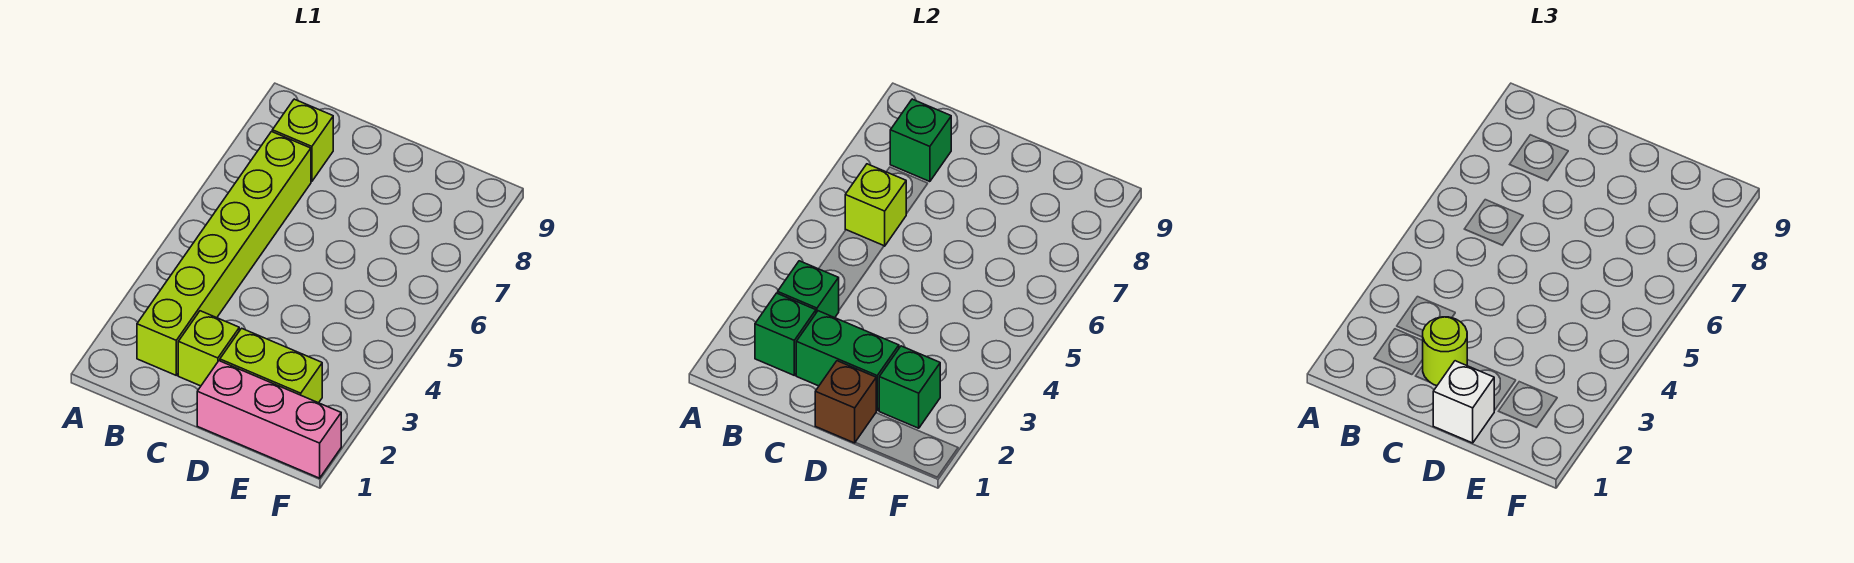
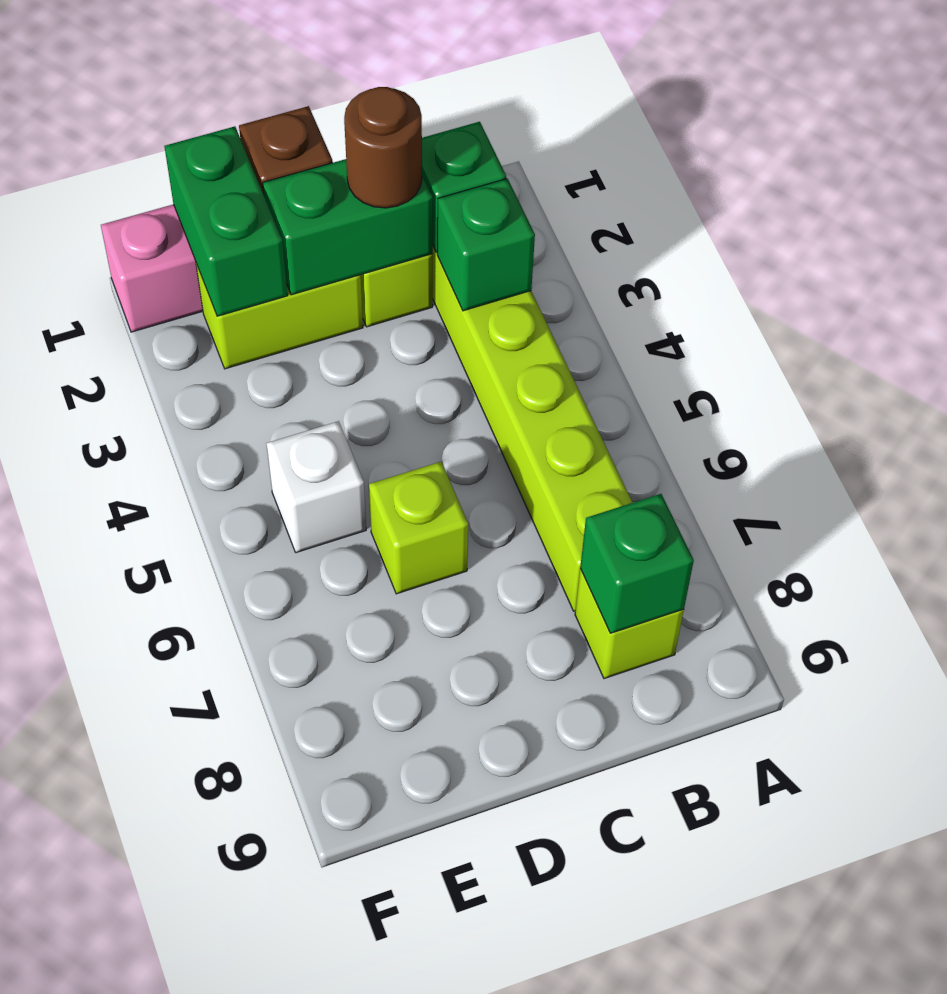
lime brick B6 level 2 -> lime brick D6 level 1
lime round brick C2 level 3 -> brown round brick C2 level 3
white brick D1 level 3 -> white brick E5 level 1
green brick E2 level 2 -> green brick E1:E2 level 2

